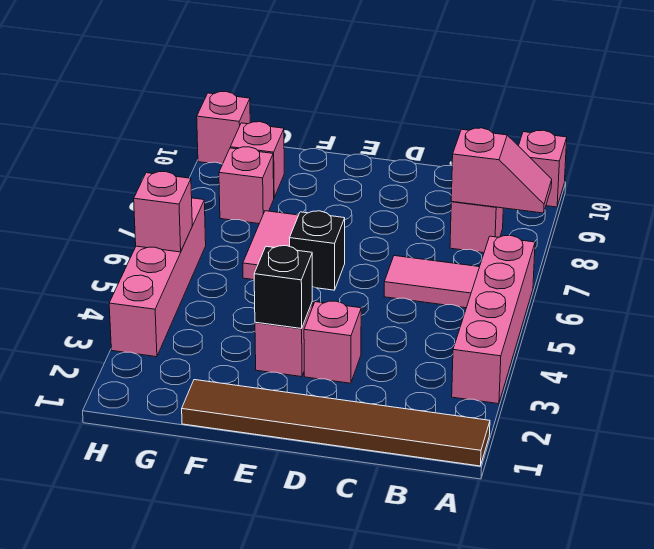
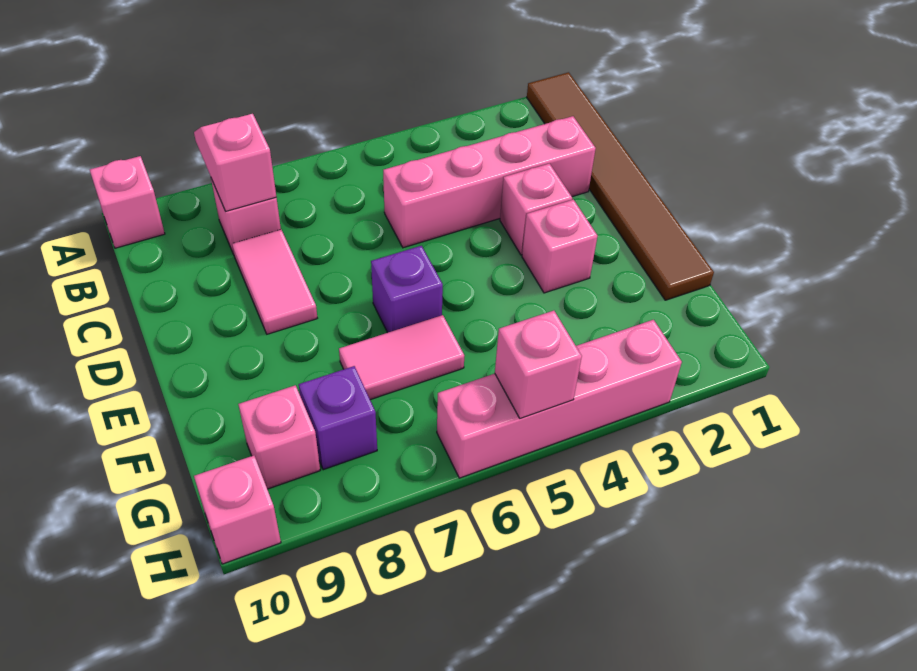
pink brick A3:A6 level 1 -> pink brick C2:C5 level 1
pink tile B6:C6 level 1 -> pink tile C8:D8 level 1
black brick E3 level 2 -> none
black brick E6 level 1 -> purple brick E6 level 1
pink brick G8 level 1 -> purple brick G8 level 1

